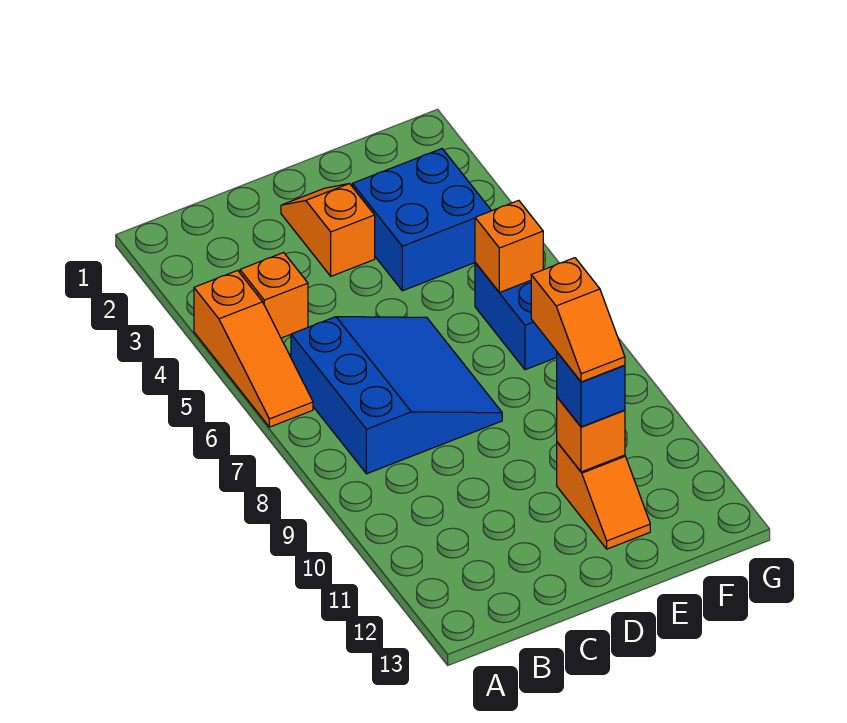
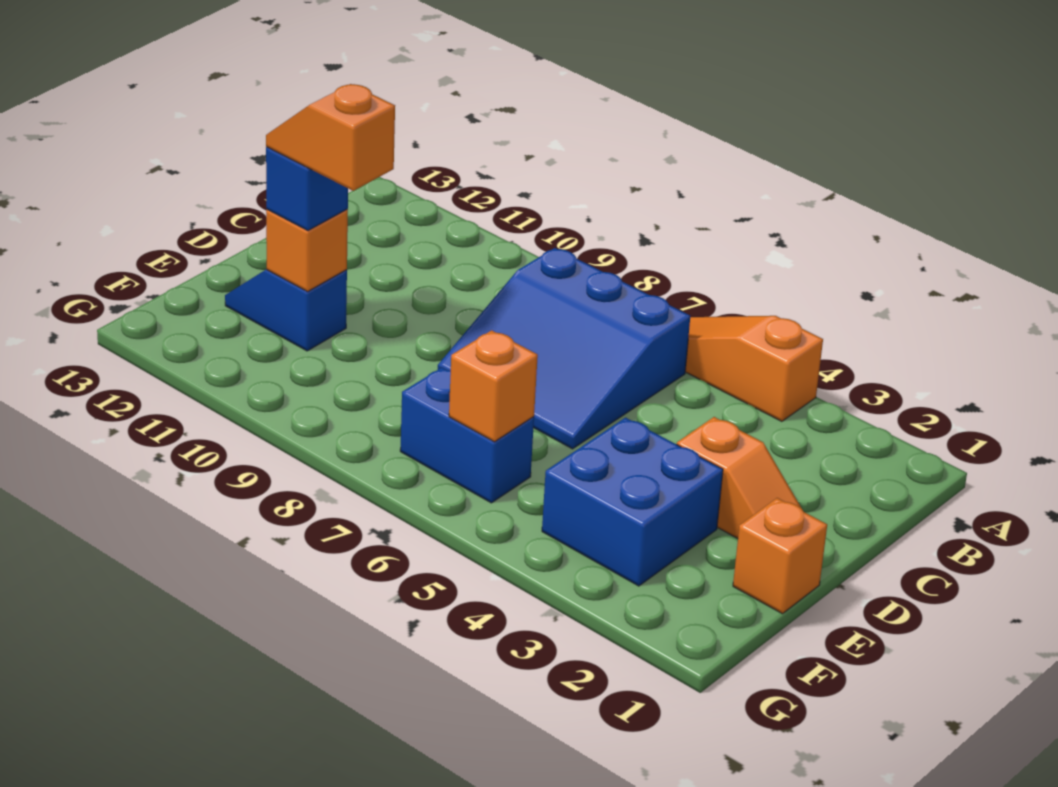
orange brick B4 level 1 -> orange brick E1 level 1
orange slope E11:E12 level 1 top 11 -> blue slope E11:E12 level 1 top 11

